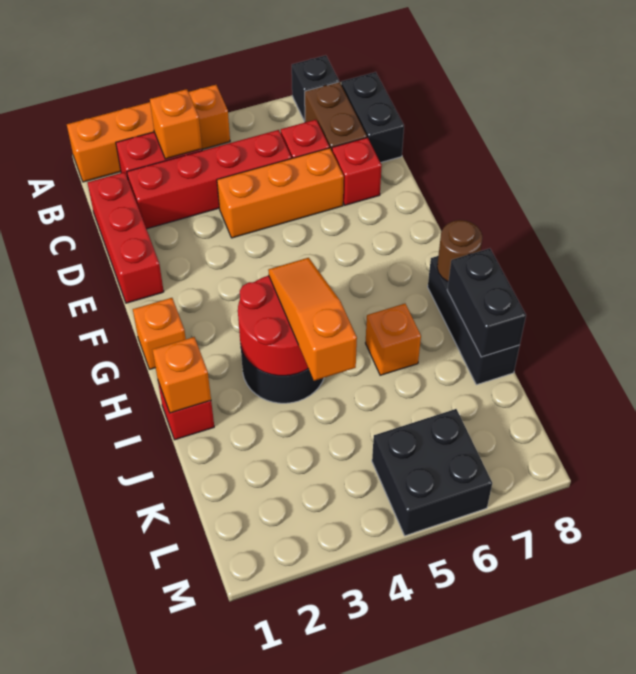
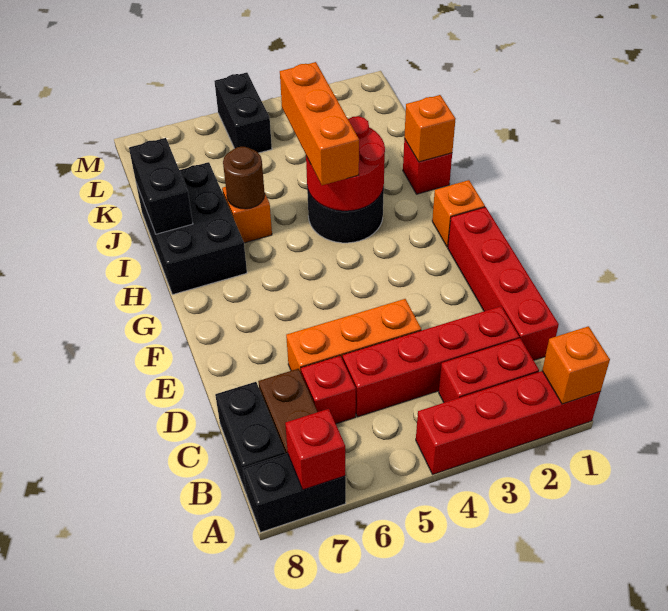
orange brick A1:A4 level 1 -> red brick A1:A4 level 1
black brick A7 level 1 -> black brick A7:A8 level 1
orange brick B3 level 2 -> orange brick A1 level 2
red brick C1:E1 level 1 -> red brick C1:F1 level 1
red brick D7 level 1 -> red brick A7 level 2
orange slope H4:J4 level 3 top J -> orange brick H4:J4 level 3
black brick H8:J8 level 1 -> black brick H7:J8 level 1
brown round brick H8 level 2 -> brown round brick I6 level 2
black brick L5:M6 level 1 -> black brick L5:M5 level 1

